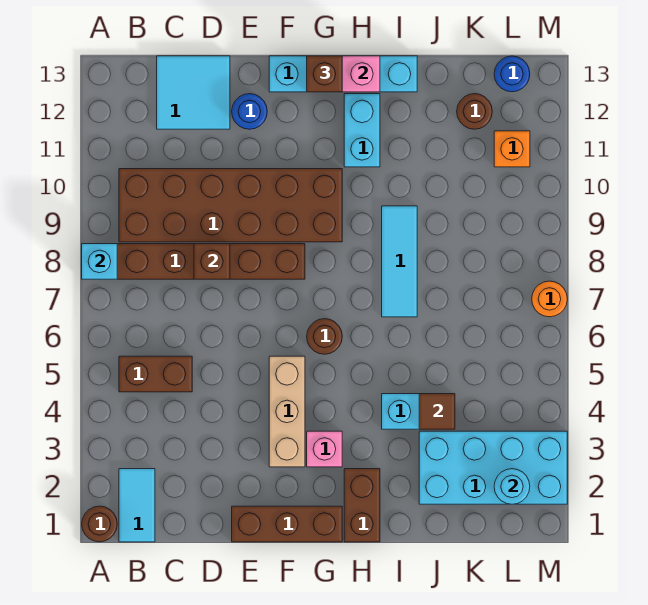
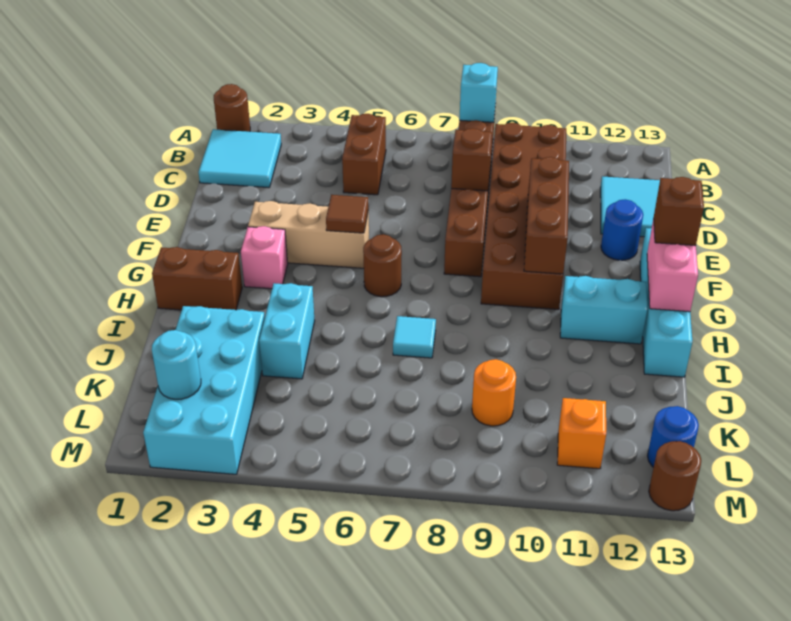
cyan tile B1:B2 level 1 -> cyan tile B1:C2 level 1
brown brick E1:G1 level 1 -> brown brick E10:G10 level 2
cyan tile I7:I9 level 1 -> cyan tile I7 level 1
brown tile J4 level 2 -> brown tile F5 level 2
brown round brick K12 level 1 -> brown round brick M13 level 1
orange round brick M7 level 1 -> orange round brick K9 level 1

